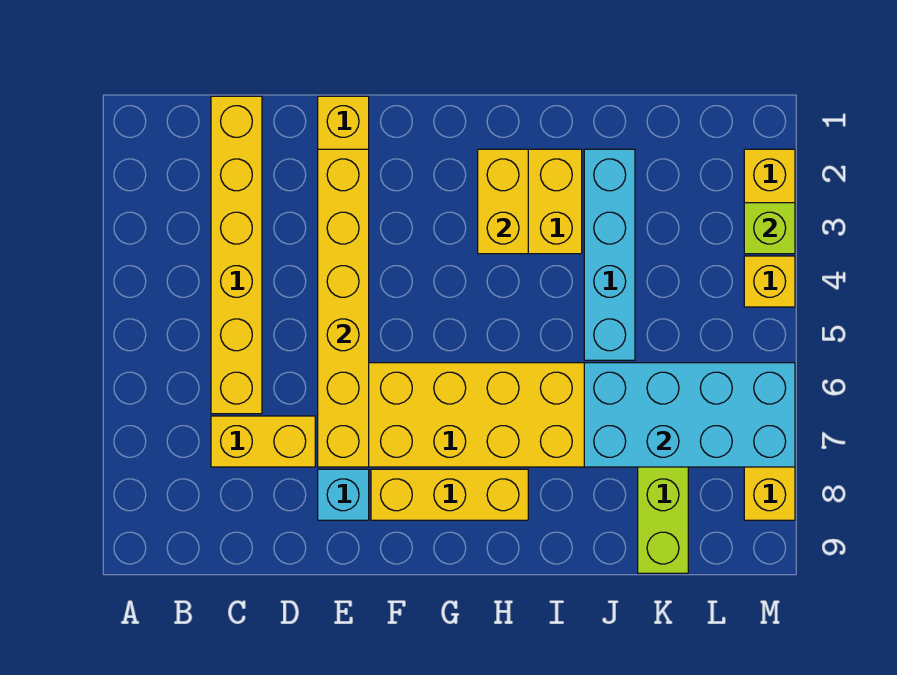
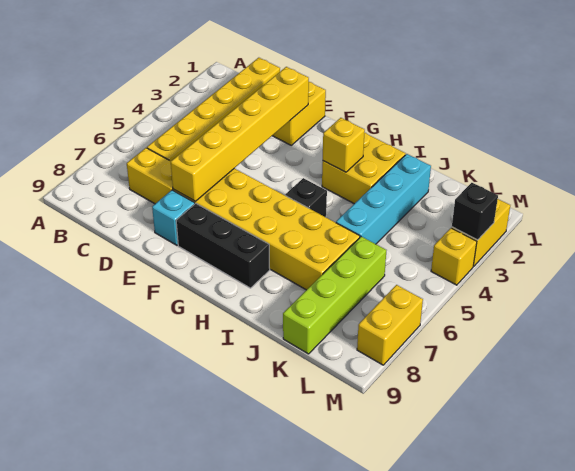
yellow brick F8:H8 level 1 -> black brick F8:H8 level 1
yellow brick H2:H3 level 2 -> yellow brick H3 level 2
none -> black brick H5 level 1
cyan brick J6:M7 level 2 -> none
lime brick M3 level 2 -> black brick M3 level 2

